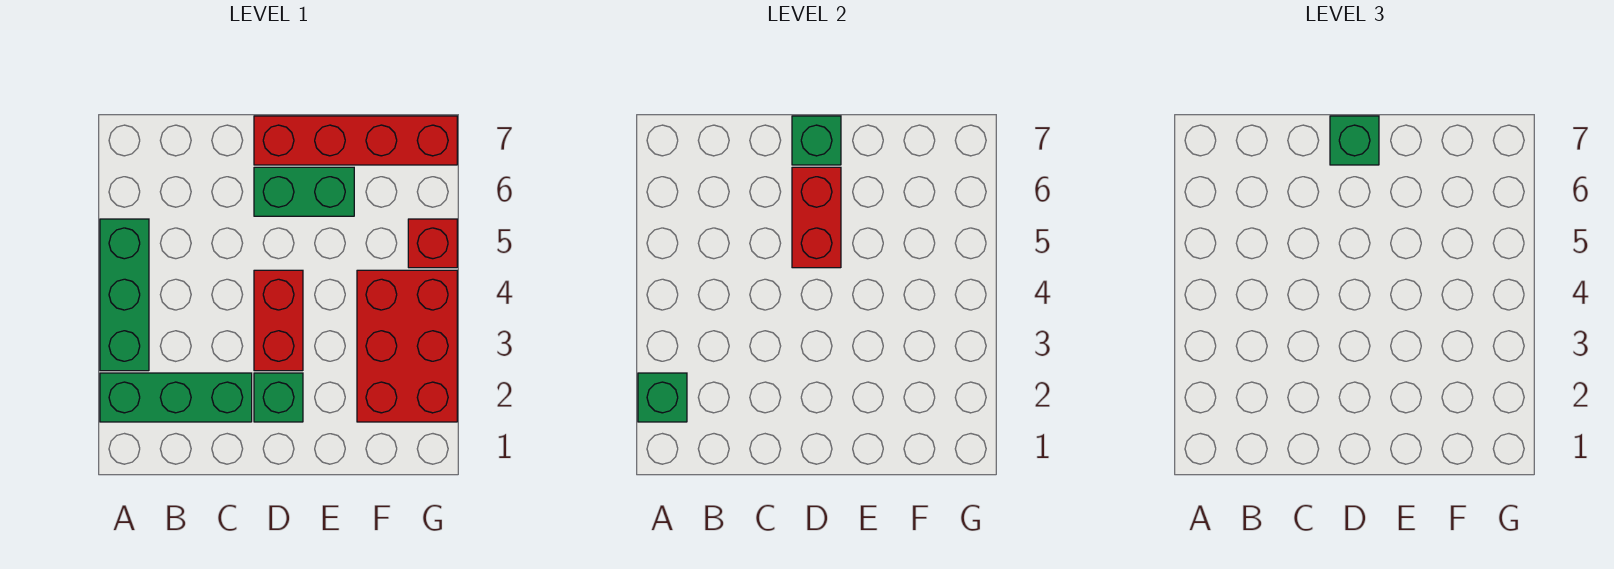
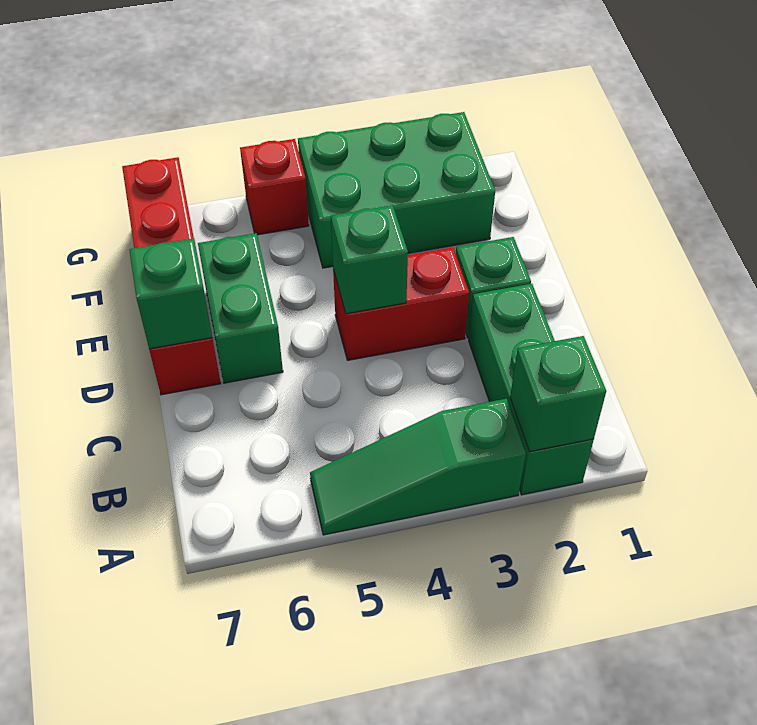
green brick A3:A5 level 1 -> green slope A3:A5 level 1 top 3
red brick D5:D6 level 2 -> none
green brick D7 level 3 -> green brick D4 level 2
red brick F2:G4 level 1 -> green brick F2:G4 level 1

